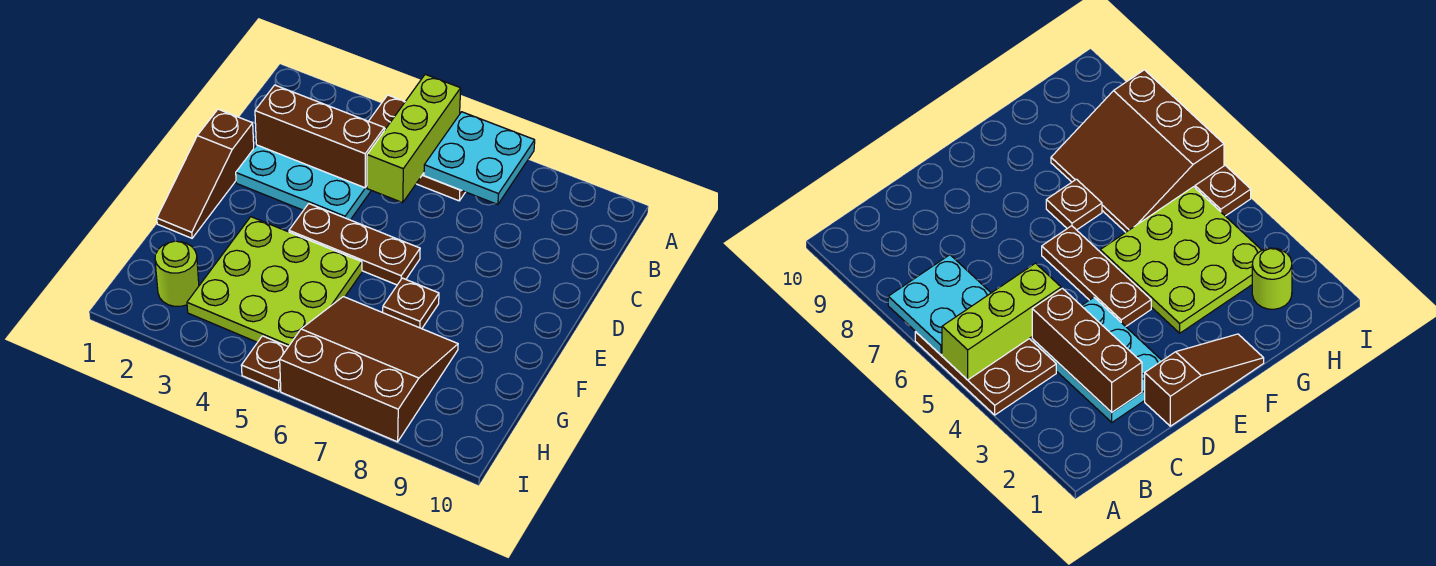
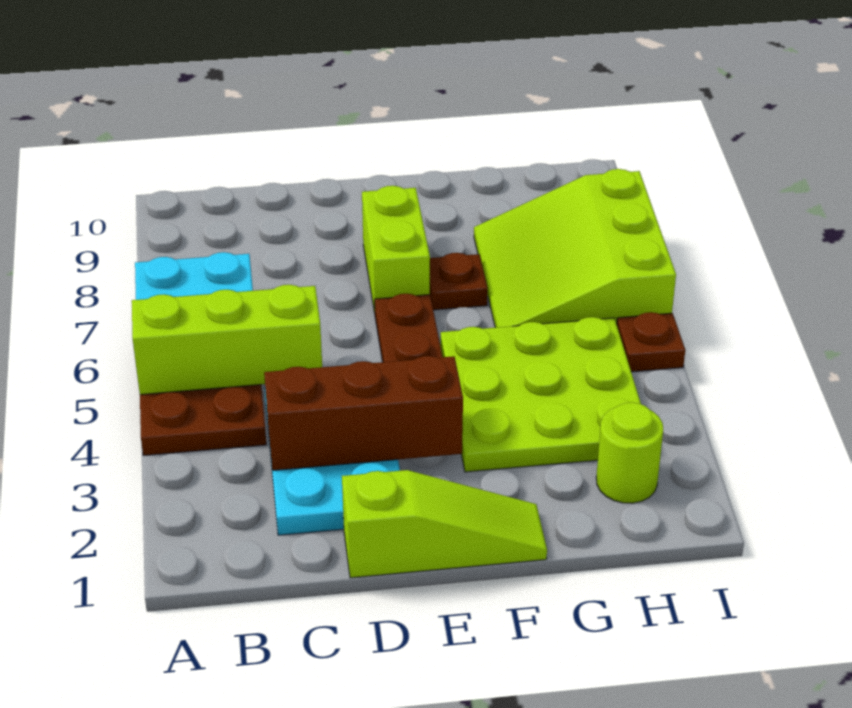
brown brick C2:C4 level 2 -> brown brick C3:E3 level 2
brown slope D1:F1 level 1 top D -> lime slope D1:F1 level 1 top D
none -> lime brick E7:E8 level 1
brown slope G6:I8 level 1 top I -> lime slope G6:I8 level 1 top I

